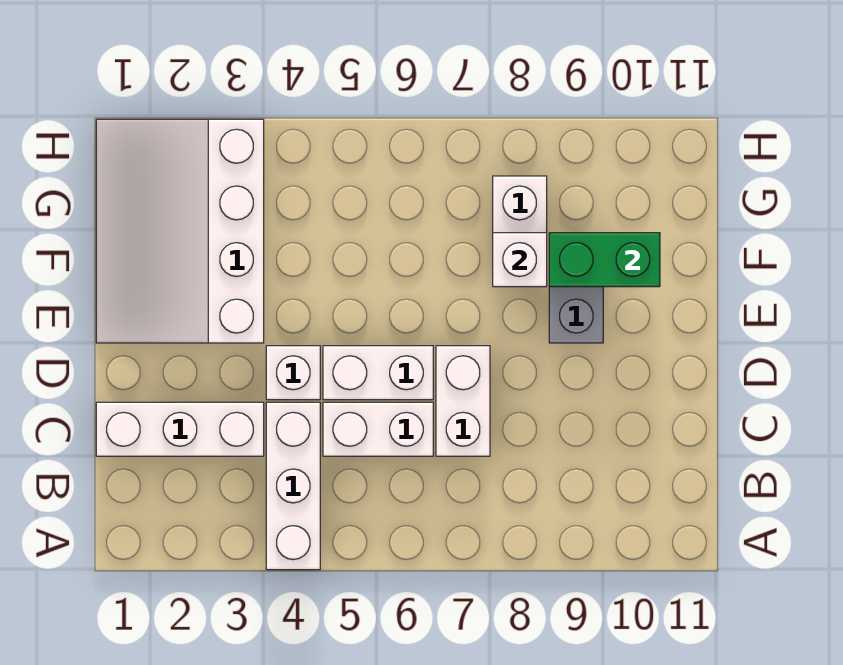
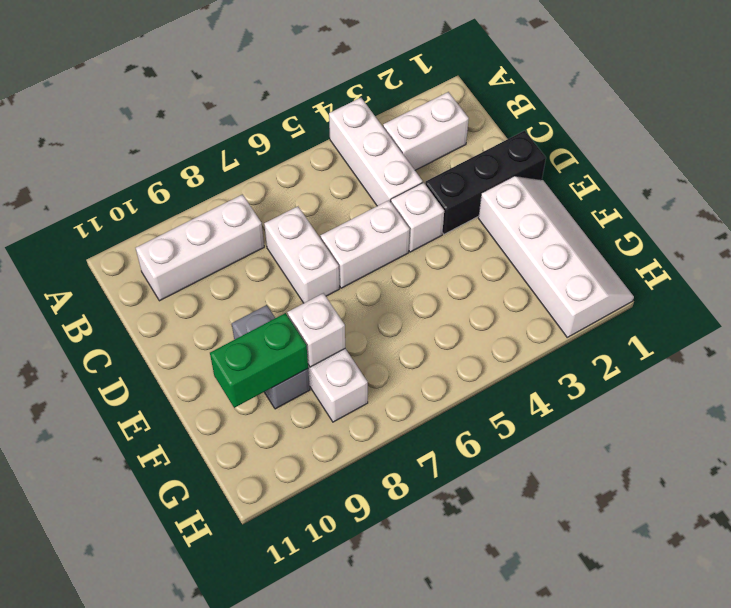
white brick C1:C3 level 1 -> white brick B8:B10 level 1
white brick C5:C6 level 1 -> white brick B2:B3 level 1
none -> black brick D1:D3 level 1
white slope E1:H3 level 1 top 3 -> white slope E1:H2 level 1 top 2

